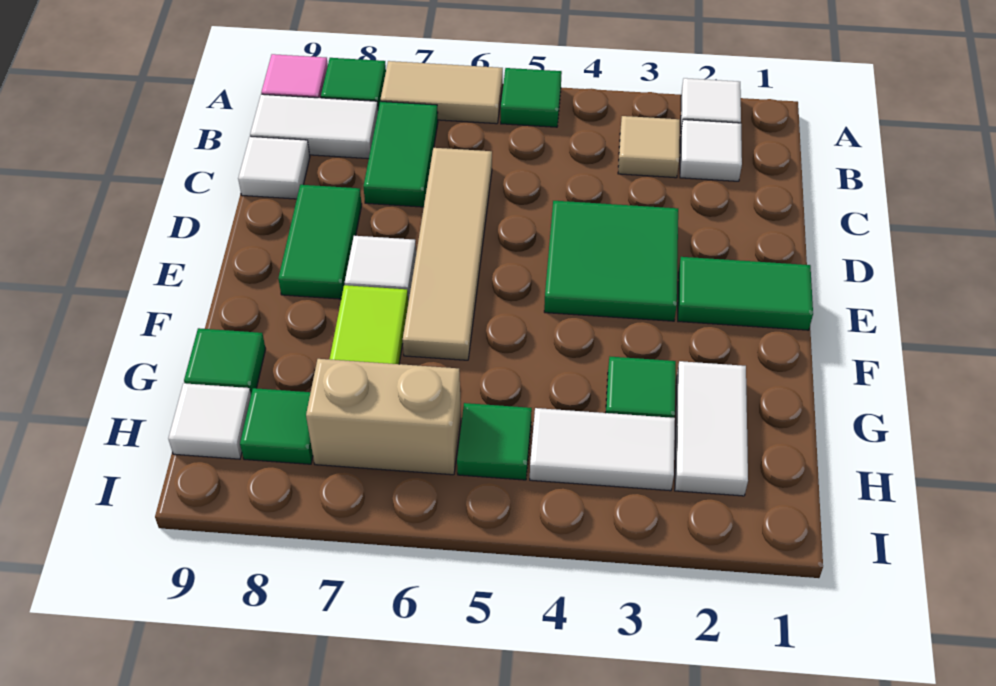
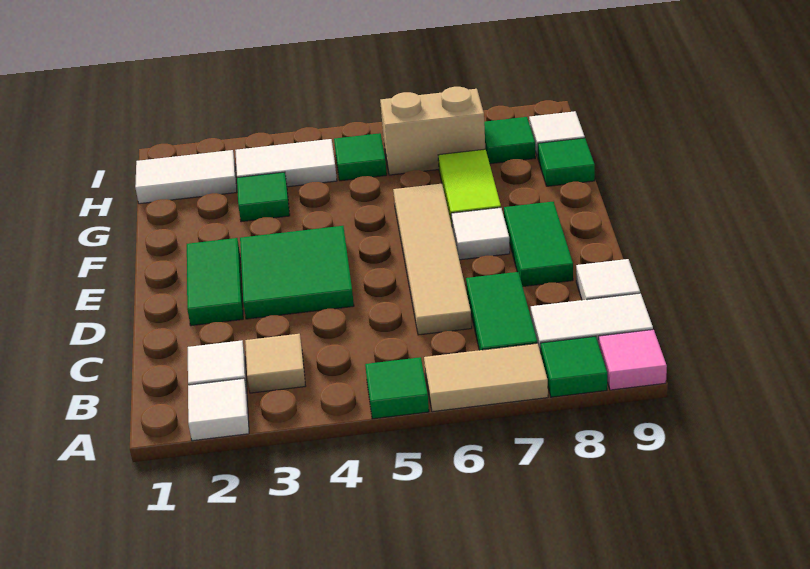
green tile E1:E2 level 1 -> green tile D2:E2 level 1
white tile G2:H2 level 1 -> white tile H1:H2 level 1

